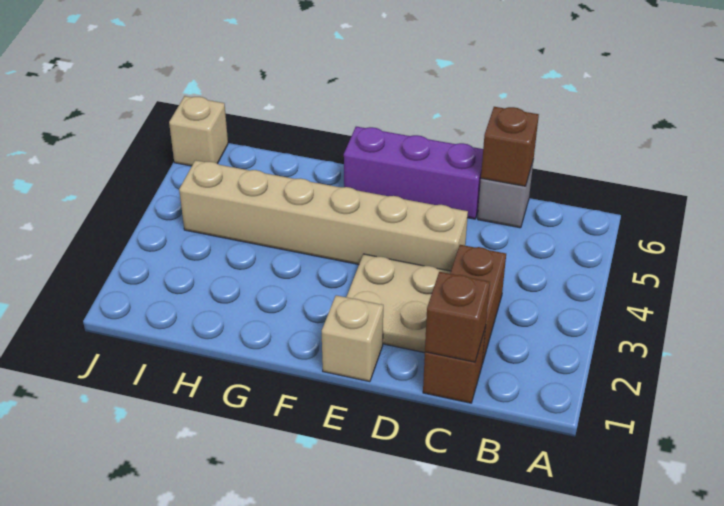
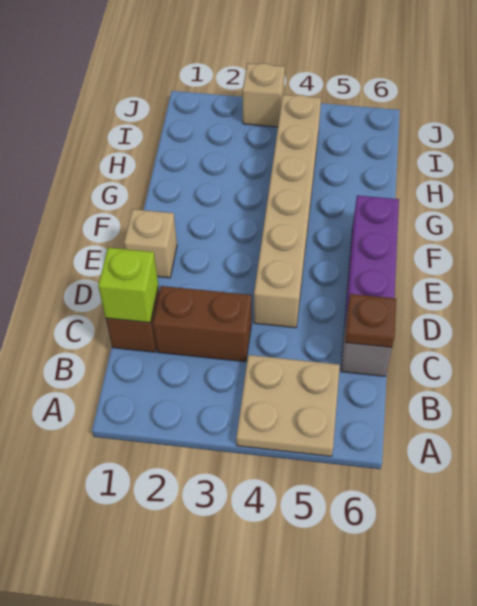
brown brick C1 level 2 -> lime brick C1 level 2
brown brick C6 level 2 -> brown plate C6 level 2
tan plate D2:E3 level 1 -> tan plate A4:B5 level 1
tan brick J6 level 1 -> tan brick J3 level 1

